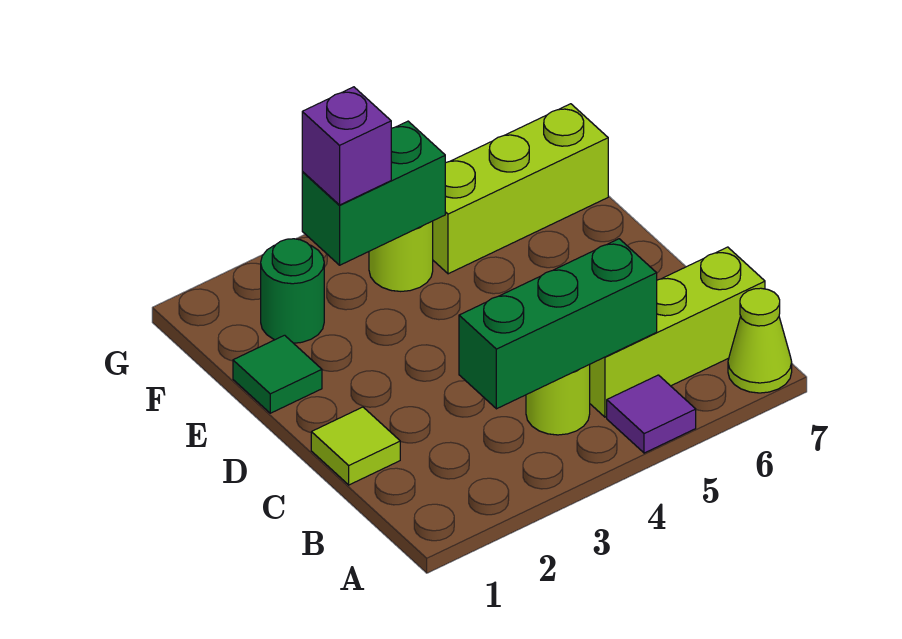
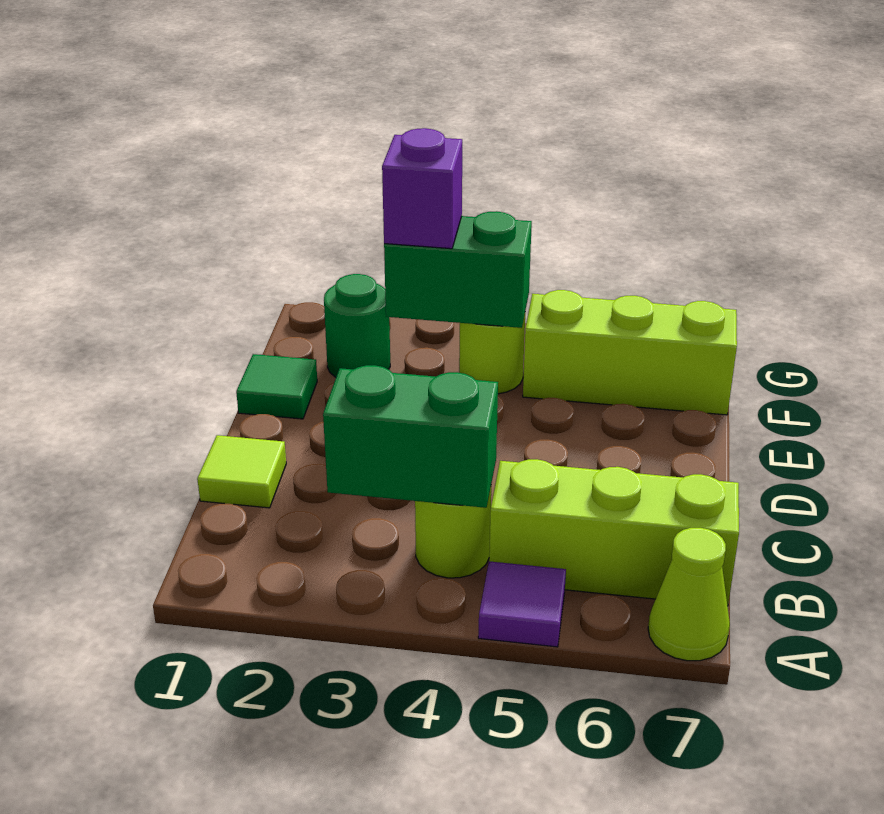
green brick B3:B5 level 2 -> green brick B3:B4 level 2

